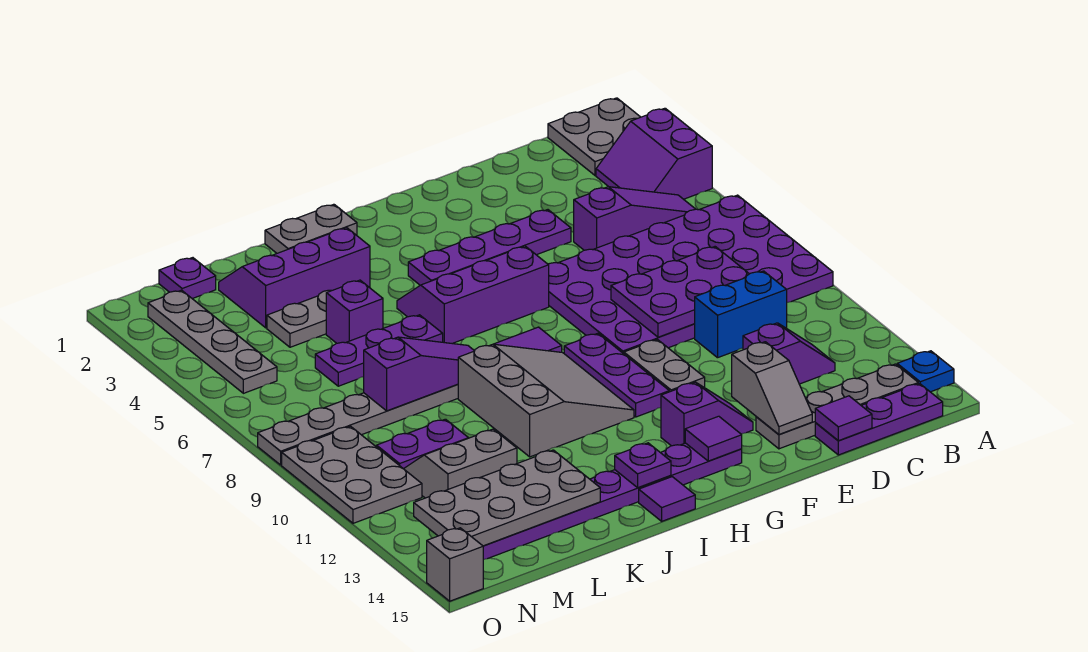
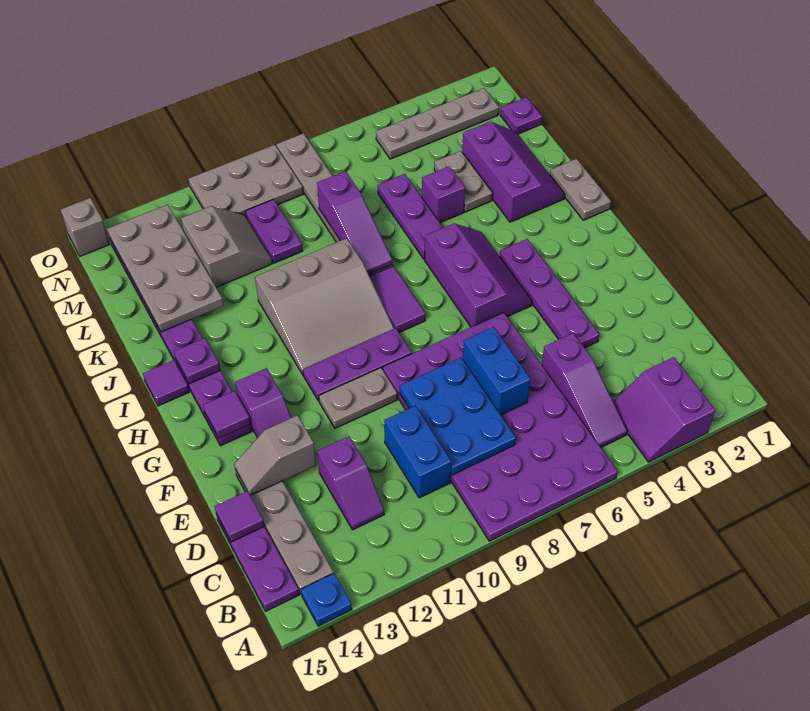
grey plate A1:B2 level 1 -> none
purple slope A3:B4 level 1 top A -> purple slope A3:B4 level 1 top 3
purple plate C8:E9 level 2 -> blue plate C8:E9 level 2
none -> blue brick D7:E7 level 2

